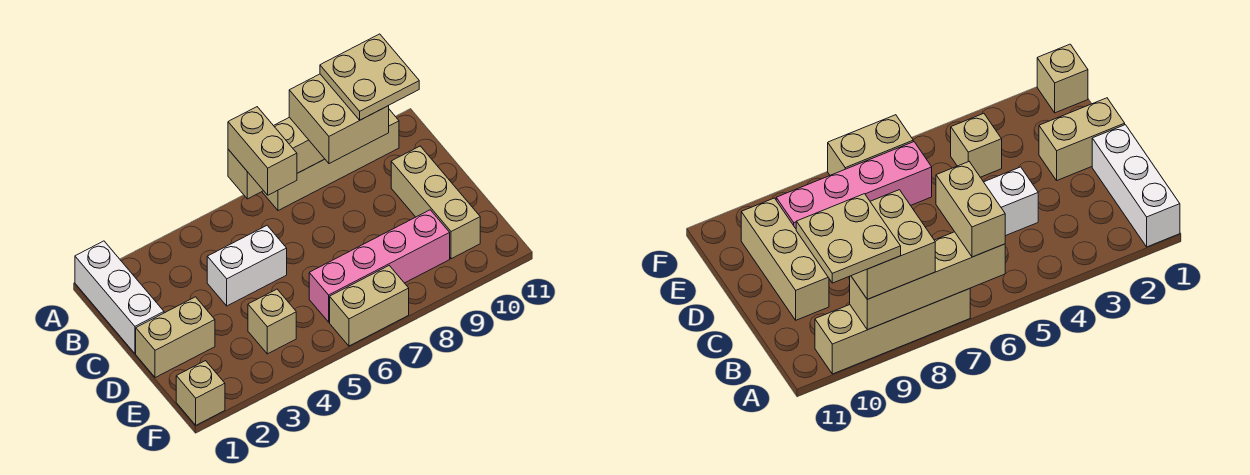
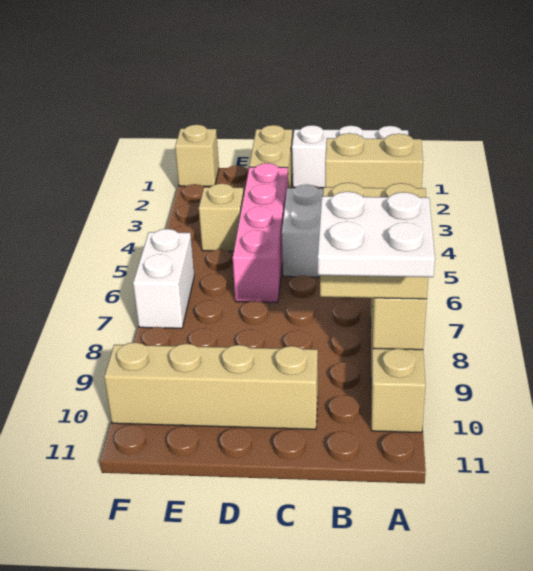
tan plate A9:B10 level 4 -> white plate A9:B10 level 4
tan brick C10:E10 level 1 -> tan brick C10:F10 level 1
pink brick E6:E9 level 1 -> pink brick D3:D6 level 1
tan brick F6:F7 level 1 -> white brick F6:F7 level 1

